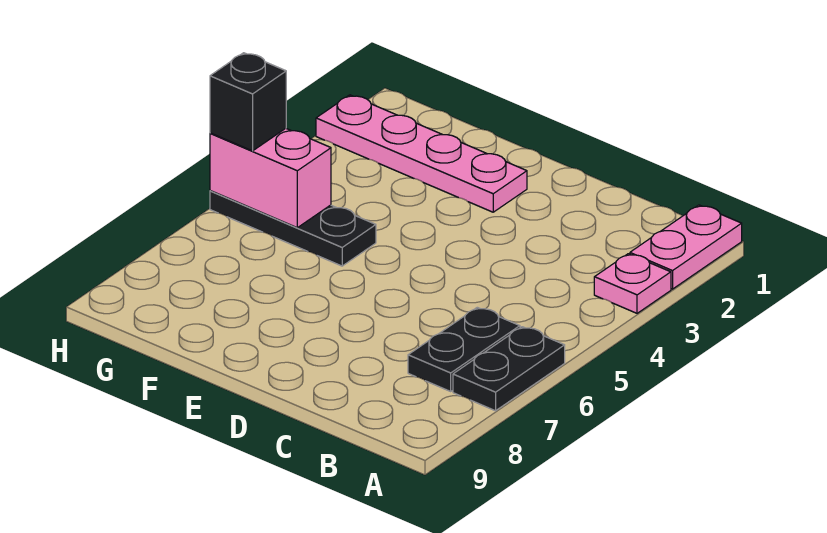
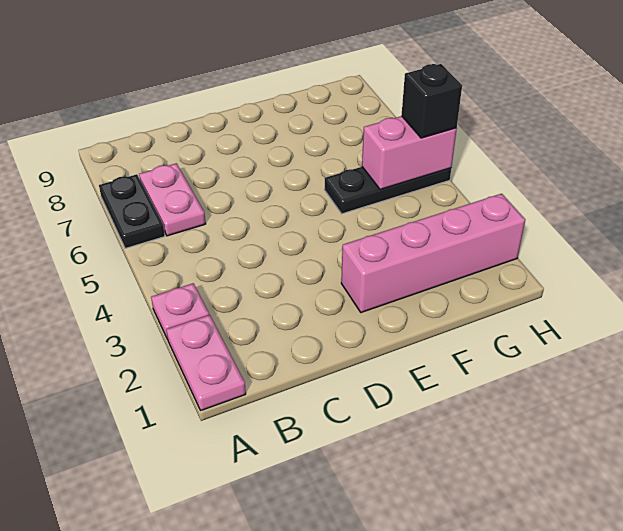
black plate B6:B7 level 1 -> pink plate B6:B7 level 1
pink plate E2:H2 level 1 -> pink brick E2:H2 level 1

